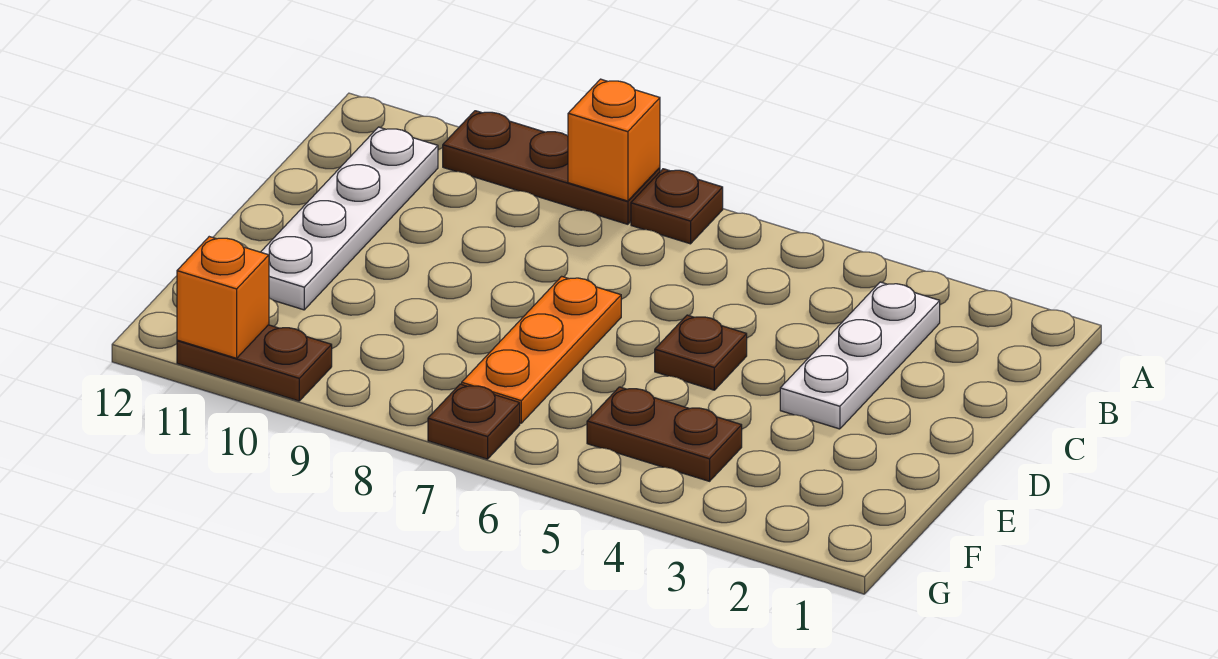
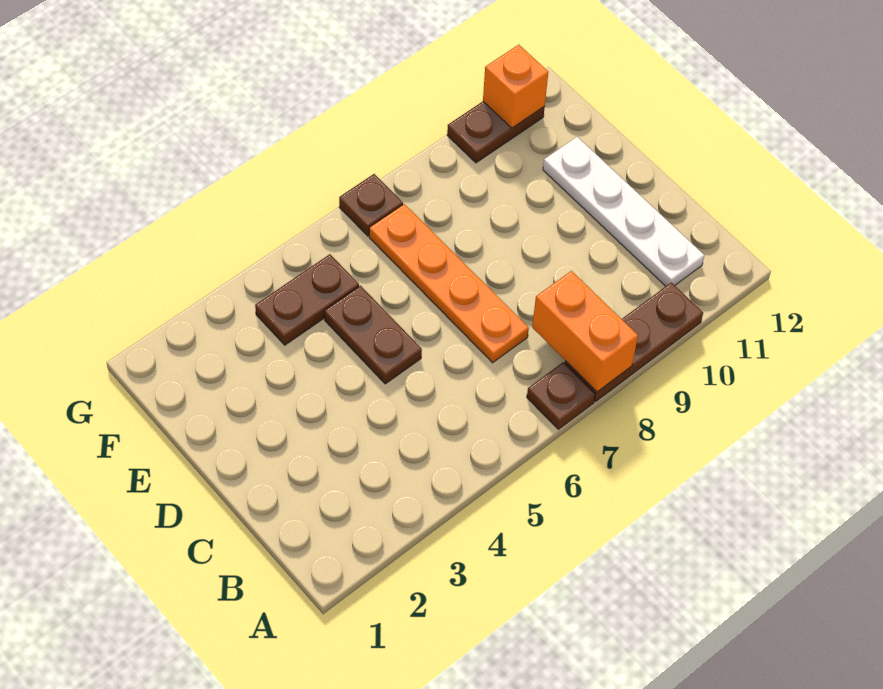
orange brick A8 level 2 -> orange brick A8:B8 level 2
white plate B3:D3 level 1 -> none
brown plate D5 level 1 -> brown plate D5:E5 level 1
orange plate D7:F7 level 1 -> orange plate C7:F7 level 1

